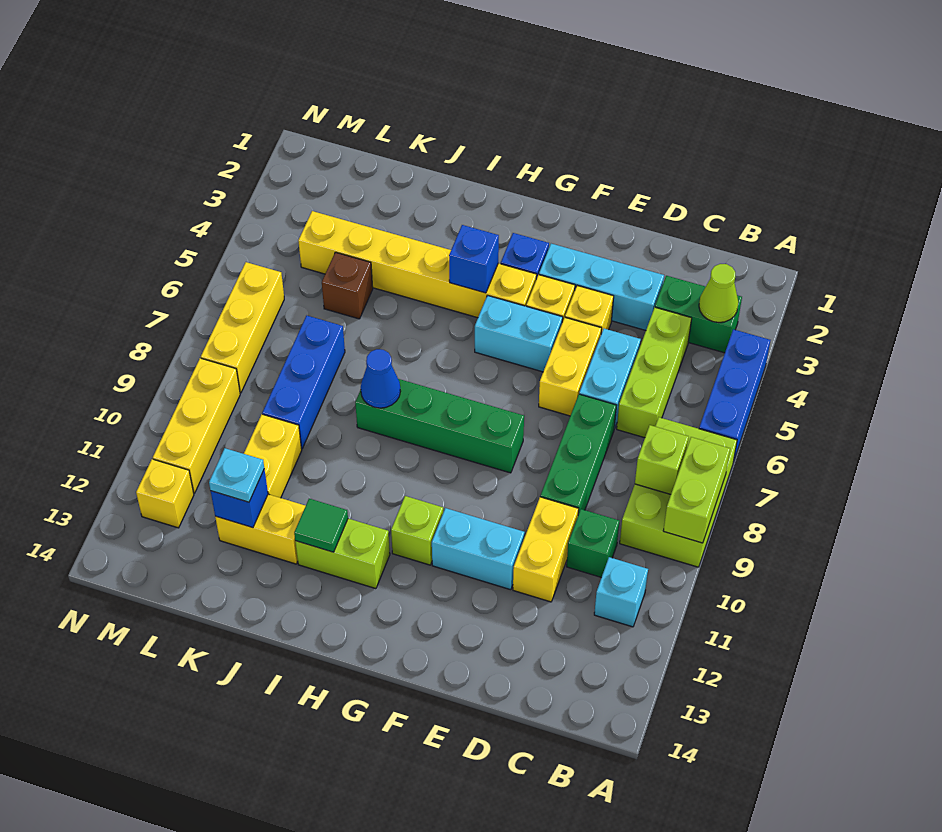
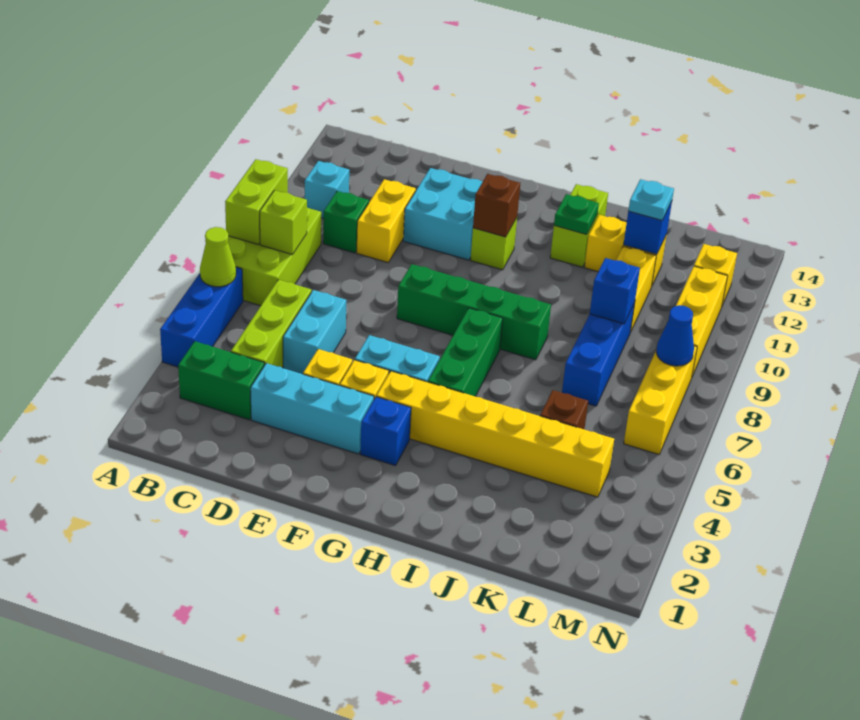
lime cone B3 level 2 -> lime cone A6 level 2
green brick D7:D9 level 1 -> green brick H5:H7 level 1
yellow brick E5:E6 level 1 -> none
cyan brick E11:F11 level 1 -> cyan brick E11:F12 level 1
none -> brown brick G11 level 2
blue brick H4 level 2 -> blue brick K9 level 2
lime brick H12:I12 level 1 -> lime brick I12:I13 level 1
blue cone I8 level 2 -> blue cone M8 level 2
green tile I12 level 2 -> green plate I12 level 2

